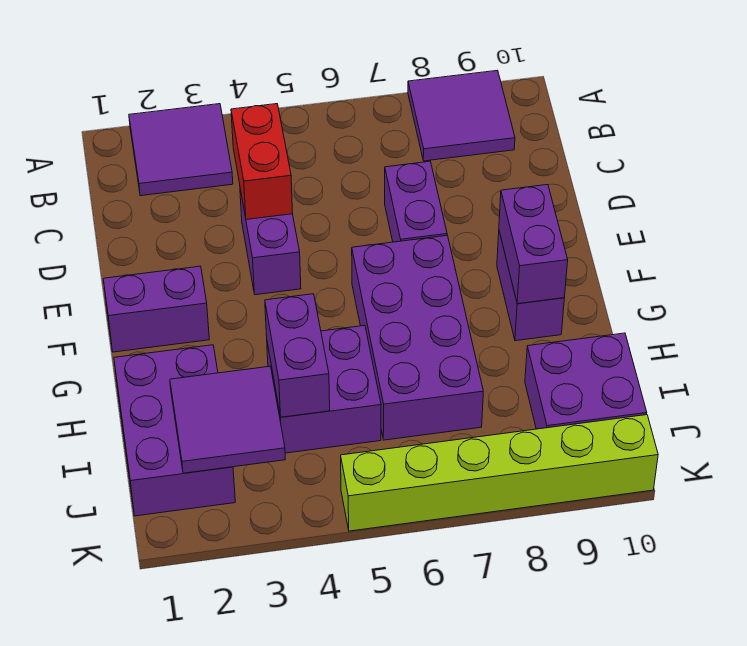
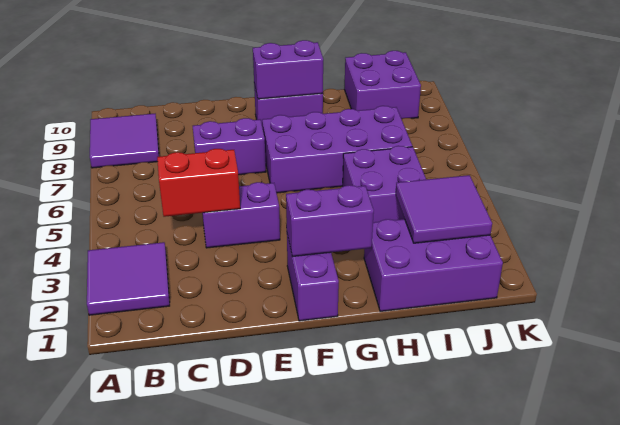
purple brick H4:I4 level 2 -> purple brick F2:G2 level 2
lime brick K5:K10 level 1 -> none

